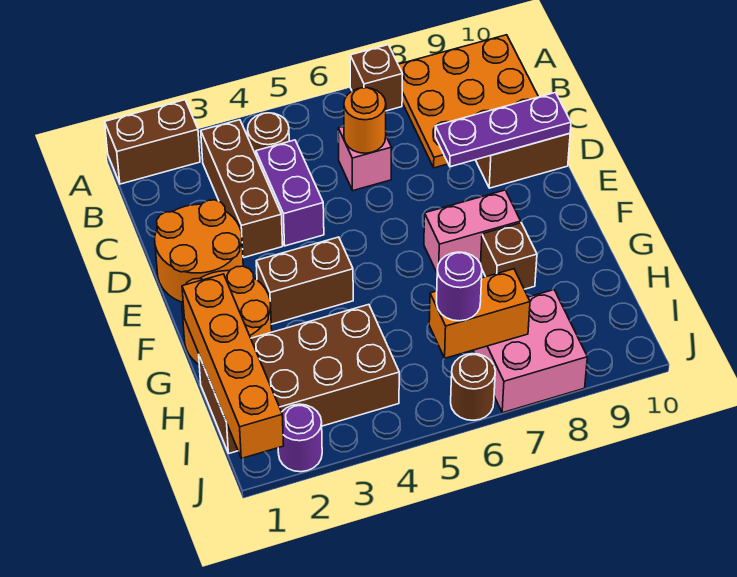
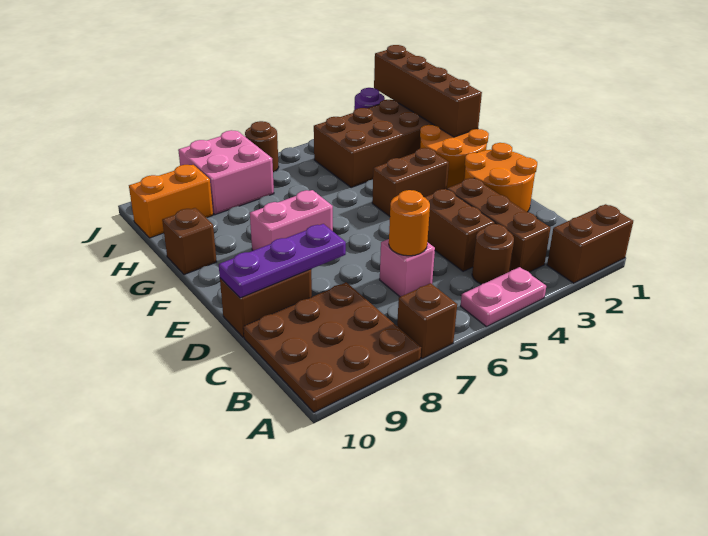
none -> pink plate A4:A5 level 1
orange plate A8:C10 level 1 -> brown plate A8:C10 level 1
purple brick C4:D4 level 1 -> brown brick C4:D4 level 1
orange brick G1:J1 level 2 -> brown brick G1:J1 level 2
brown brick G8 level 1 -> brown brick G10 level 1
orange brick I6:I7 level 2 -> orange brick I9:I10 level 1
purple round brick I6 level 3 -> none

